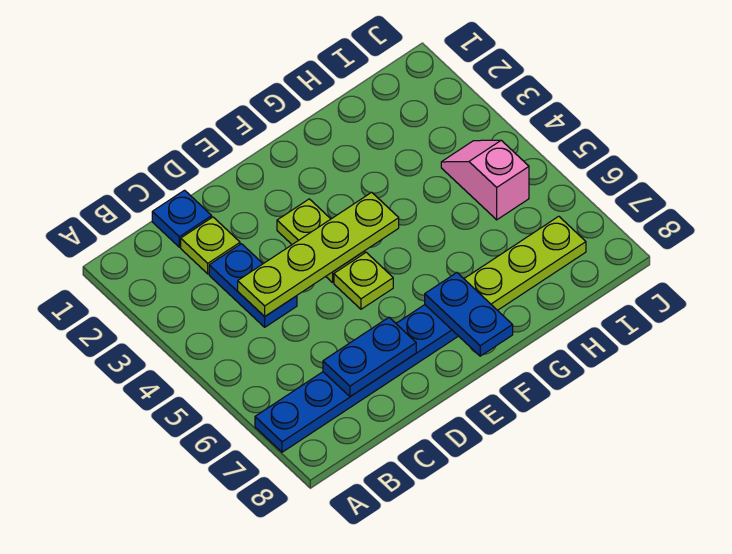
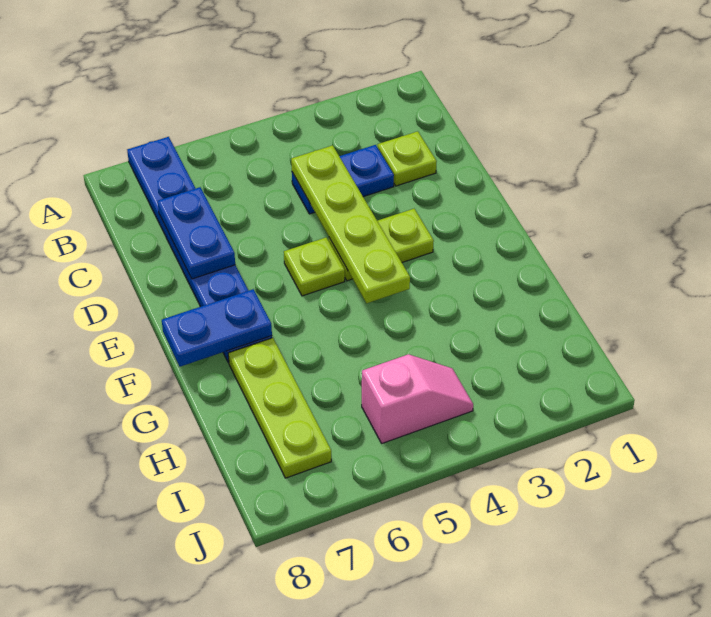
blue plate C1 level 1 -> none

